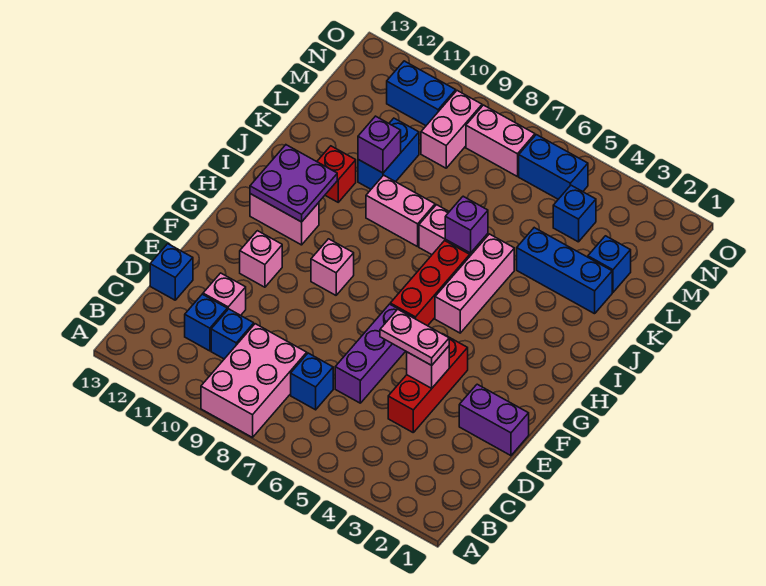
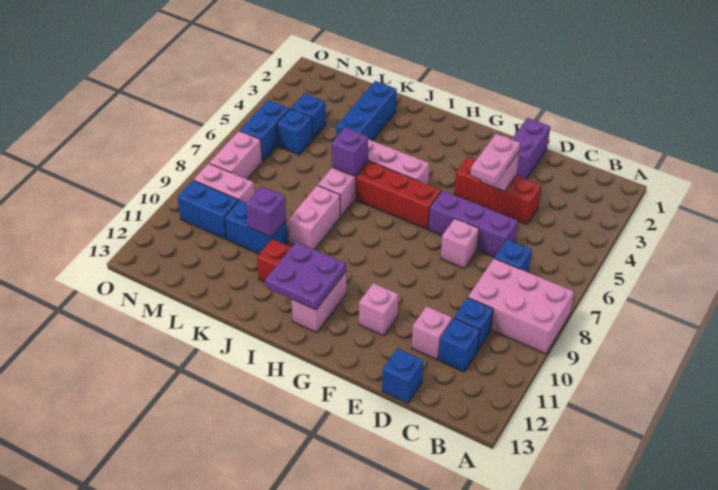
pink brick G9 level 1 -> pink brick E7 level 1
blue brick L2 level 1 -> blue brick M5 level 1
blue brick N10:N11 level 1 -> blue brick M10:N10 level 1

